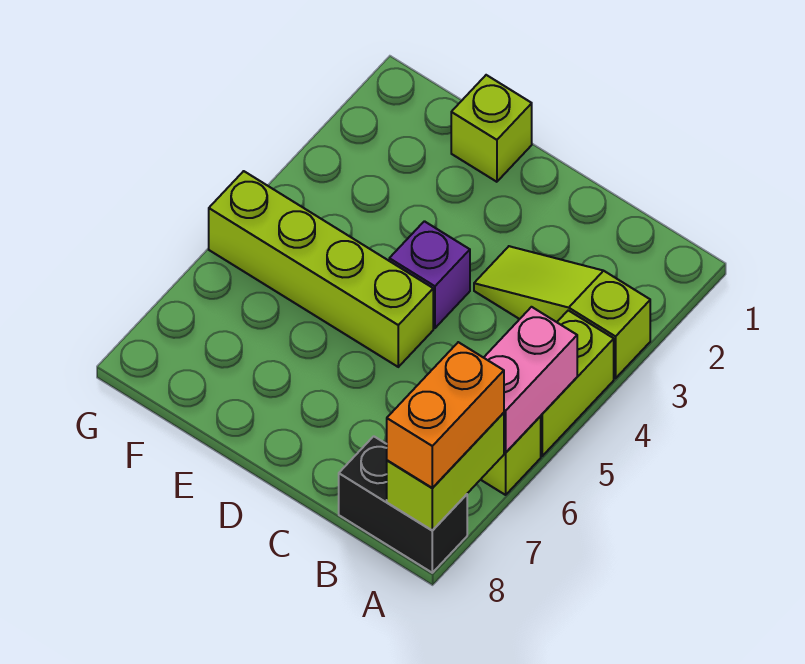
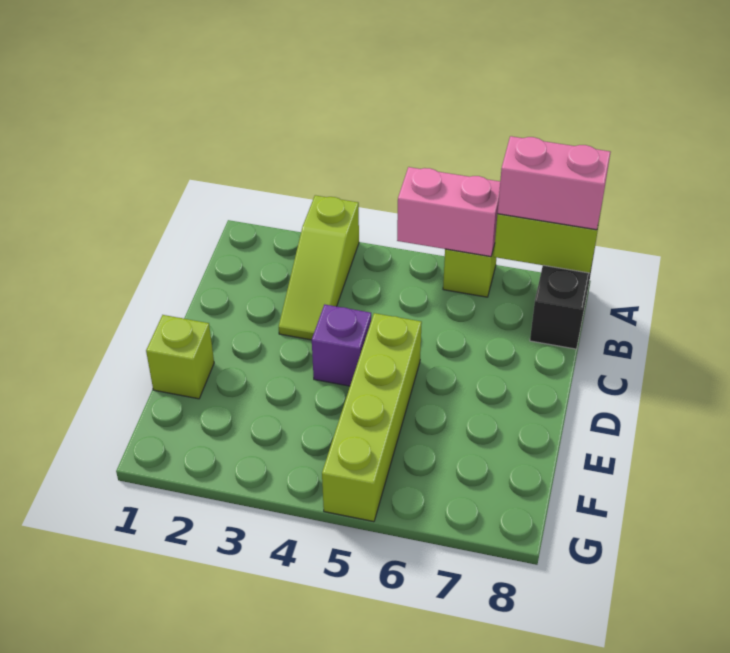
lime brick A4:A5 level 1 -> none
orange brick A7:A8 level 3 -> pink brick A7:A8 level 3

